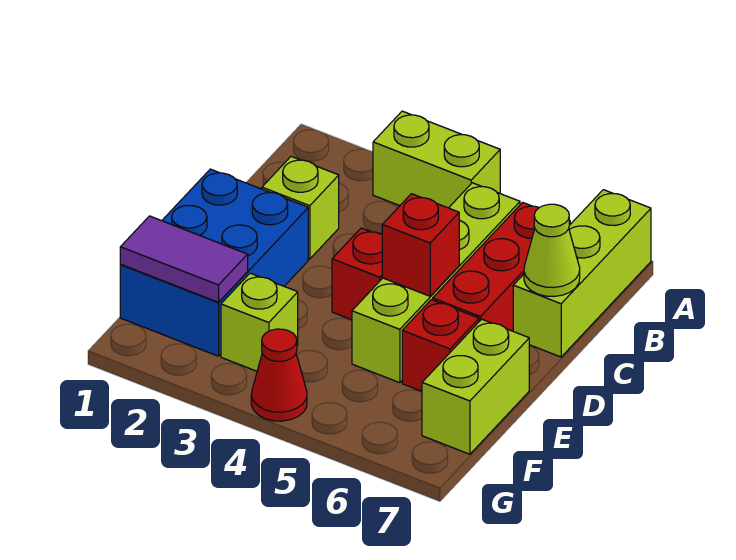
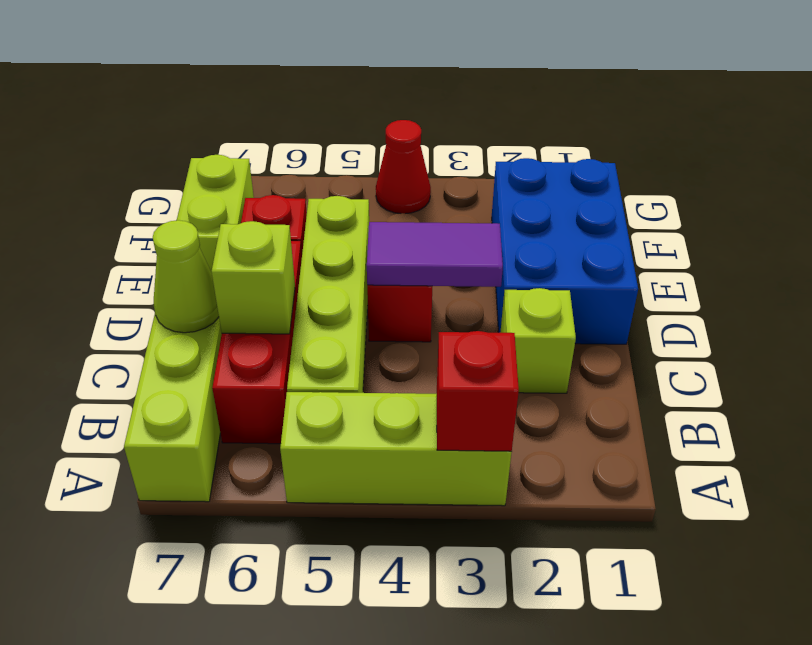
lime brick A3:A4 level 1 -> lime brick A3:A5 level 1
red brick D5 level 2 -> red brick A3 level 2
purple tile F1:F2 level 2 -> purple tile D3:D4 level 2
lime brick F3 level 1 -> lime brick C6 level 2

